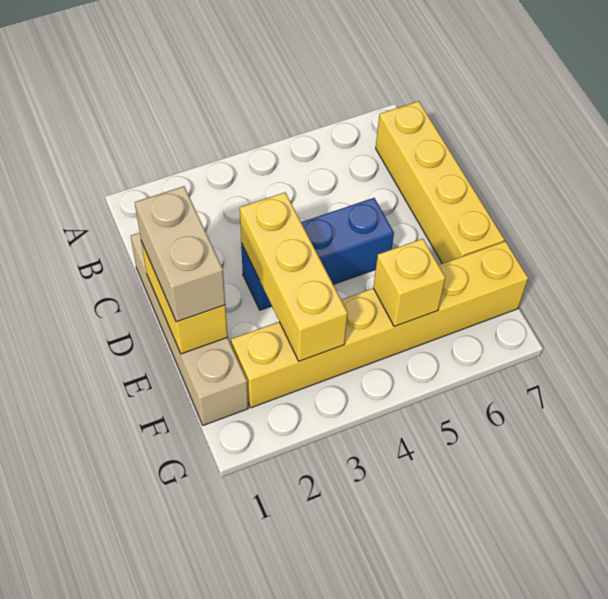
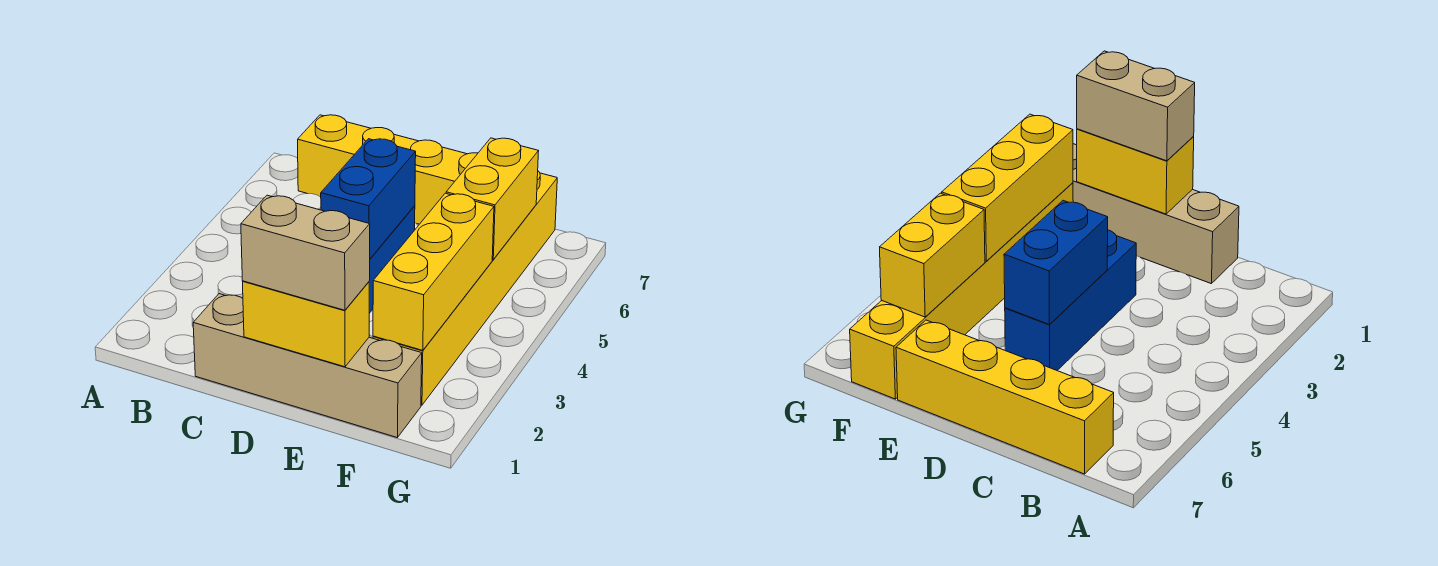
yellow brick D3:F3 level 2 -> yellow brick F2:F4 level 2
none -> blue brick D4:D5 level 2
yellow brick F5 level 2 -> yellow brick F5:F6 level 2

